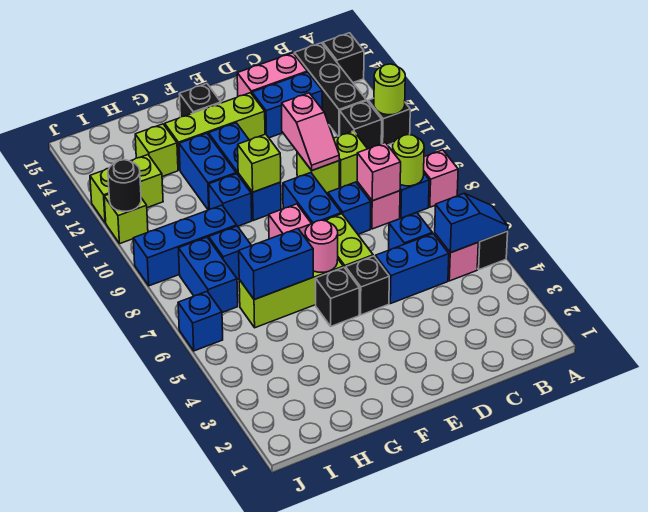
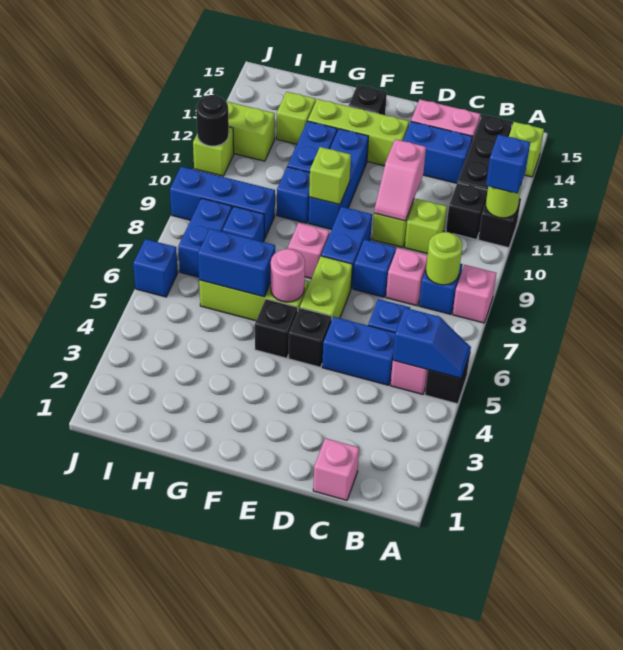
none -> blue brick A11 level 3
black brick A14 level 1 -> lime brick A14 level 1
pink brick C8 level 2 -> pink brick C1 level 1

